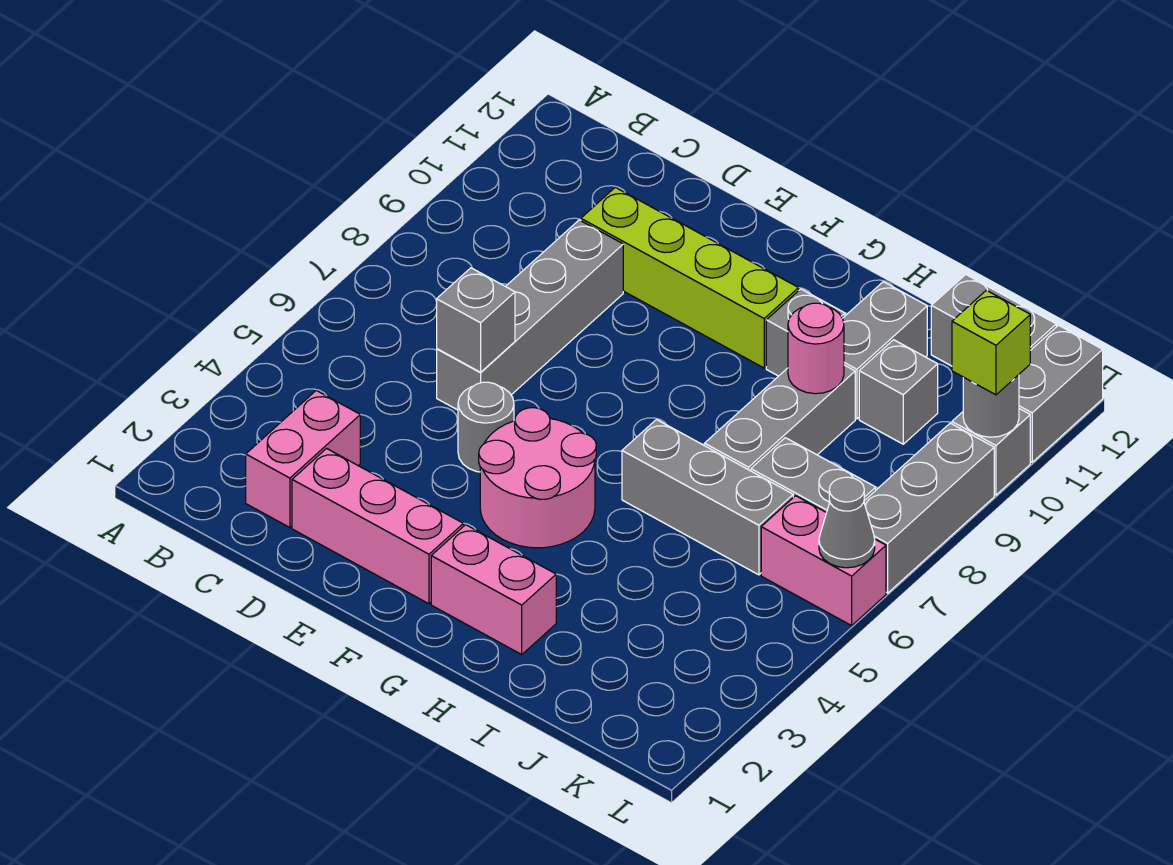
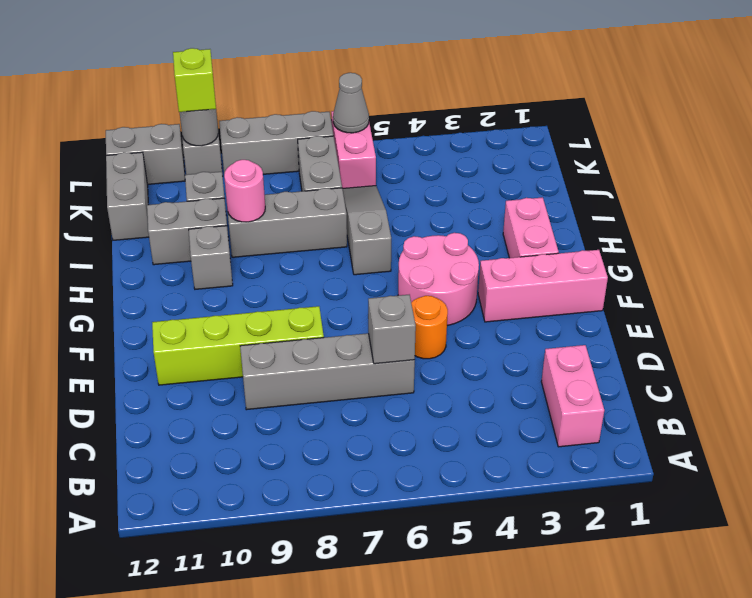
pink brick C2:C3 level 1 -> pink brick B2:C2 level 1
pink brick D2:F2 level 1 -> pink brick F1:F3 level 1
lime brick D10:G10 level 1 -> lime brick E8:E11 level 1
grey round brick E5 level 1 -> orange round brick E5 level 1
grey brick H6:J6 level 1 -> grey slope H6:J6 level 1 top H

